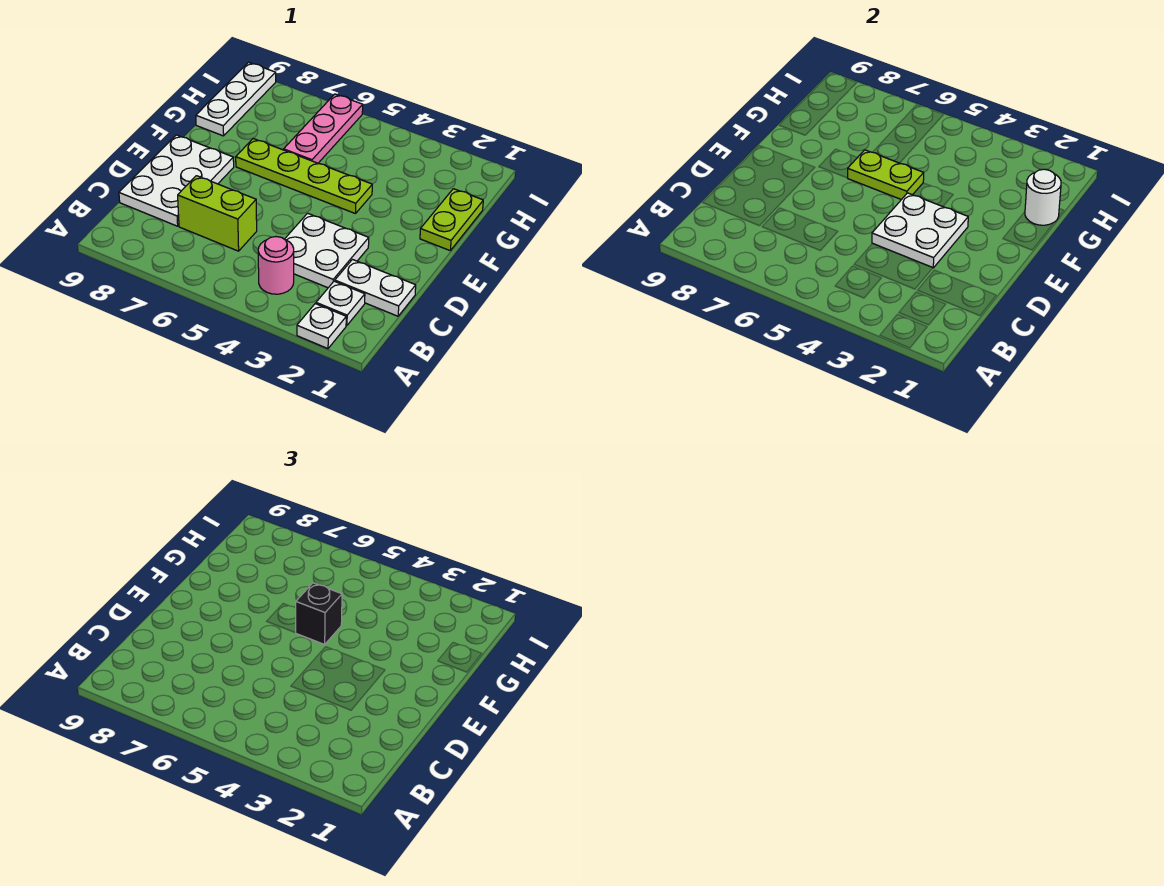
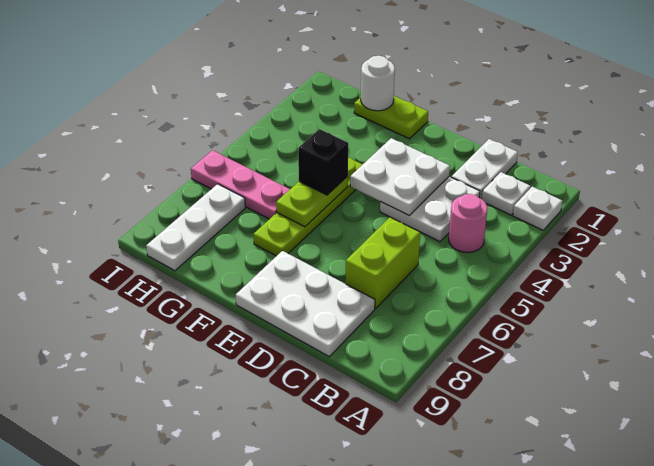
white plate G9:I9 level 1 -> white plate H7:H9 level 1

